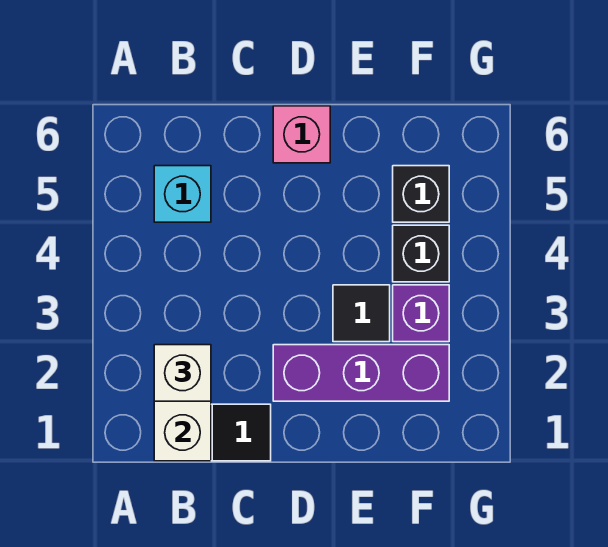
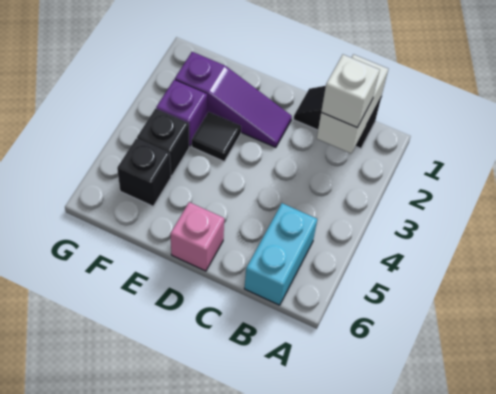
cyan brick B5 level 1 -> cyan brick B5:B6 level 1
purple brick D2:F2 level 1 -> purple slope D2:F2 level 1 top F

